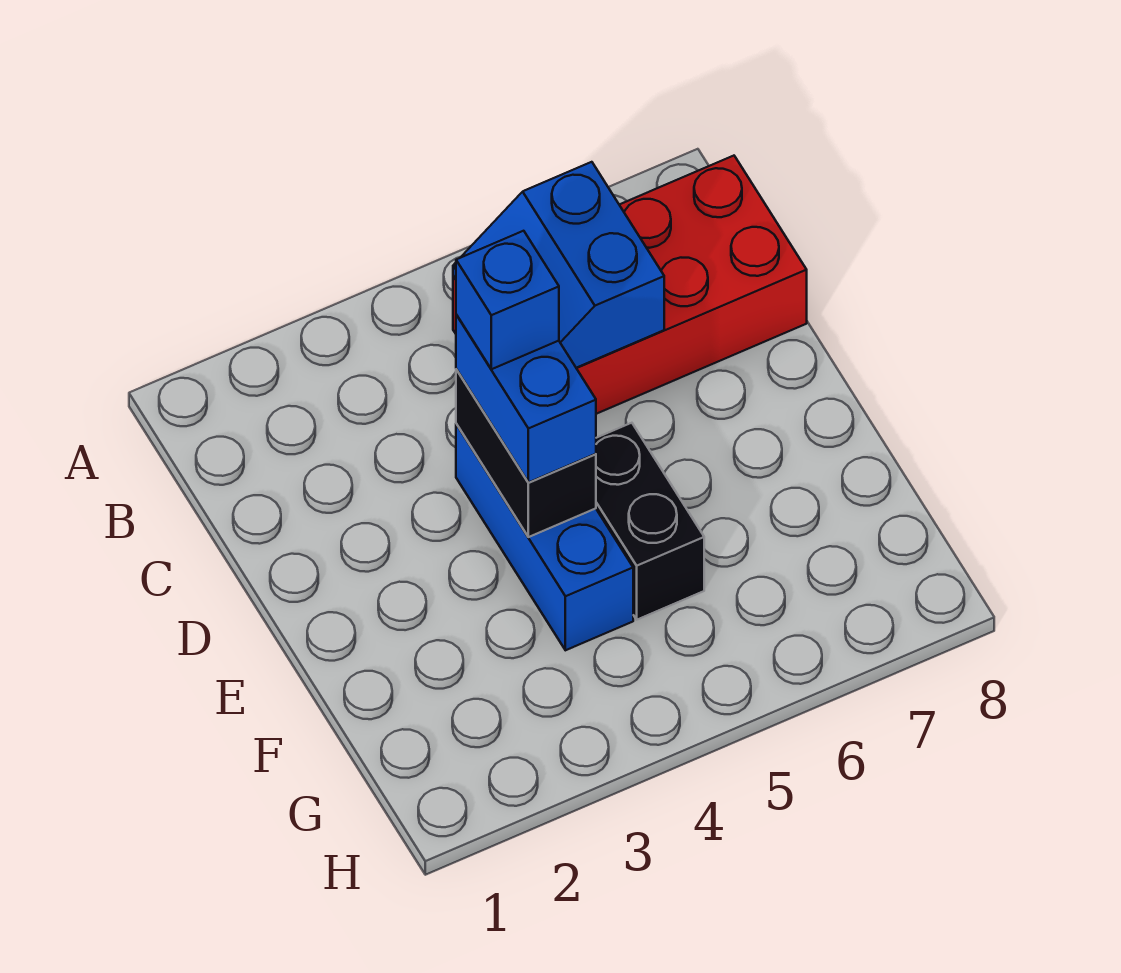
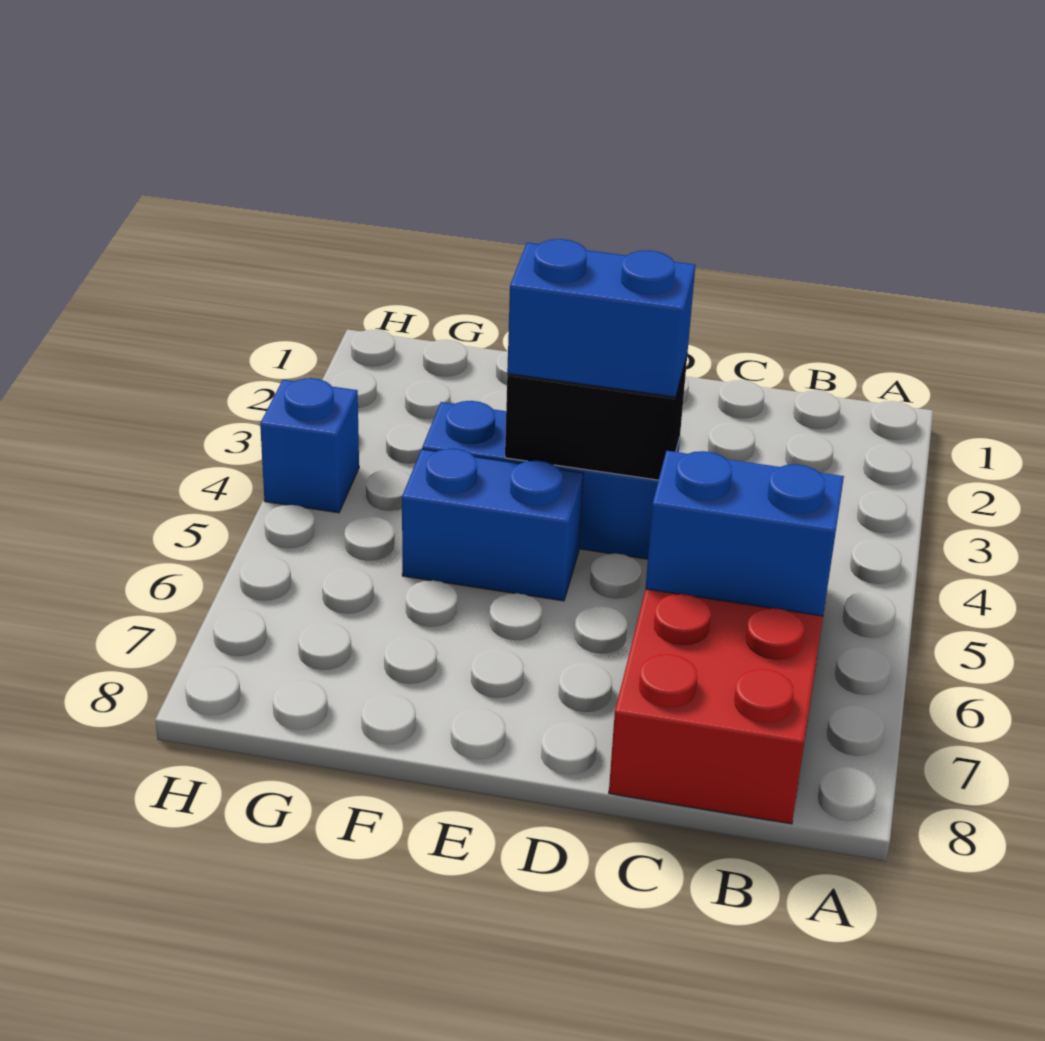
blue brick D4 level 4 -> blue brick H4 level 1
black brick E5:F5 level 1 -> blue brick E5:F5 level 1

